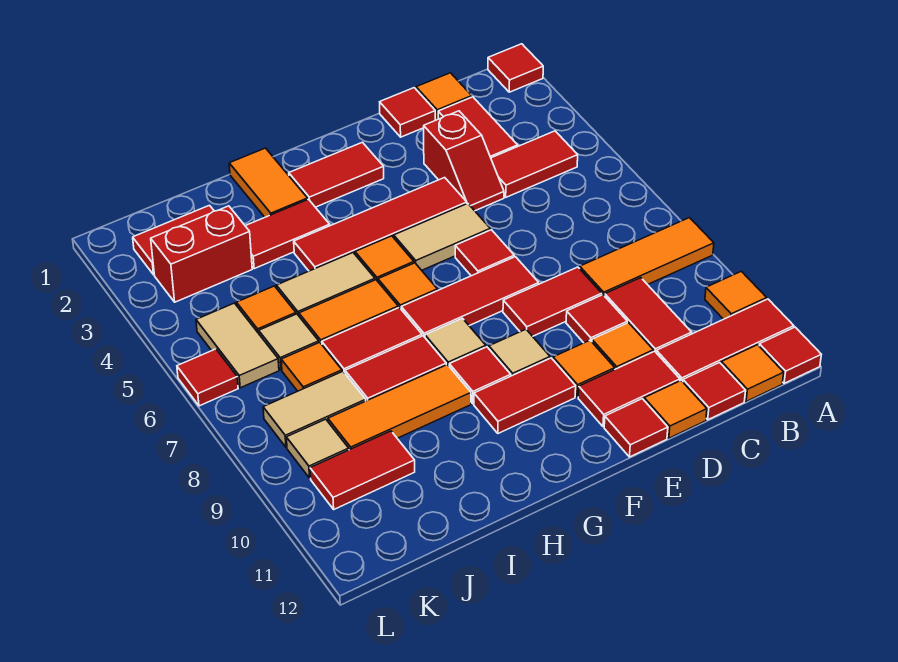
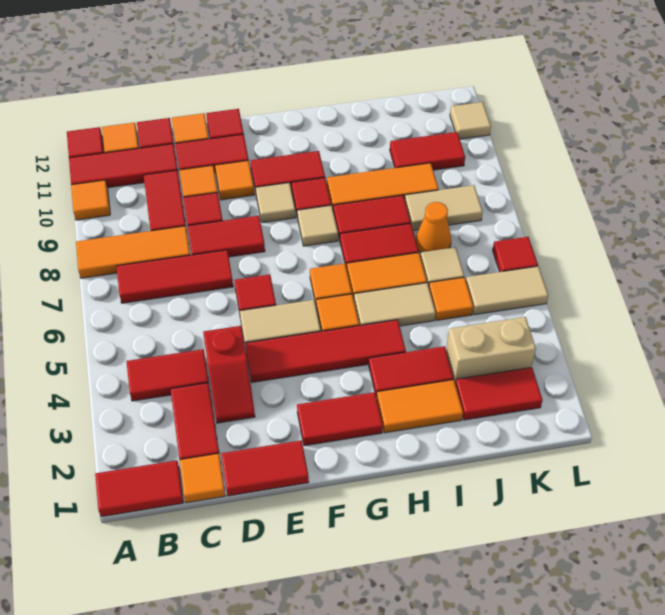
red tile A1 level 1 -> red tile A1:B1 level 1
red tile D1 level 1 -> red tile D1:E1 level 1
red slope D3:D4 level 1 top 3 -> red slope D3:D4 level 1 top 4
red tile E7:G7 level 1 -> red tile B7:D7 level 1
orange tile H1:H2 level 1 -> orange tile H2:I2 level 1
red brick J3:K3 level 1 -> tan brick J3:K3 level 1
orange tile J7 level 1 -> orange cone J7 level 1
tan tile K5:K6 level 1 -> tan tile K5:L5 level 1
tan tile K9 level 1 -> tan tile L11 level 1

